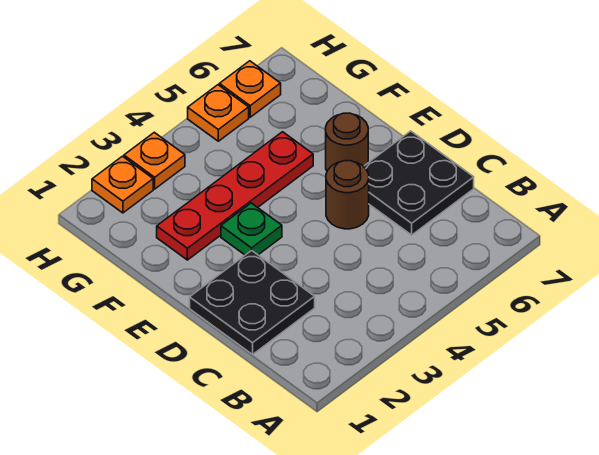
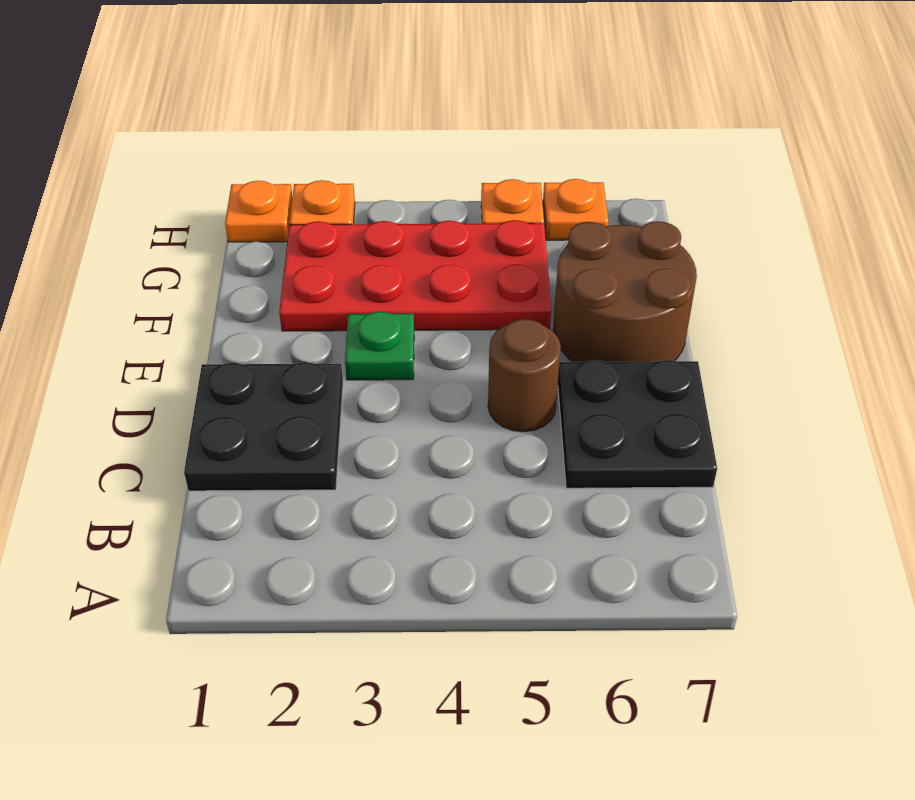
brown round brick E6 level 1 -> brown round brick E6:F7 level 1
red plate F2:F5 level 1 -> red plate F2:G5 level 1
orange plate H3 level 1 -> orange plate H1 level 1

